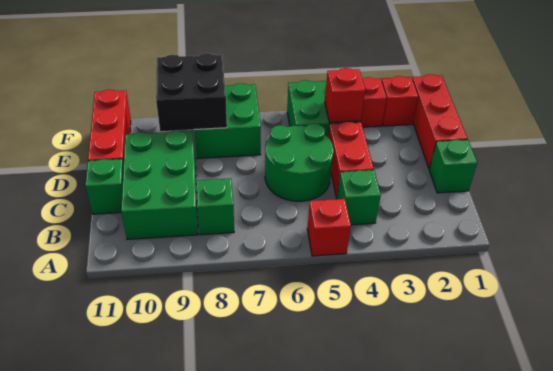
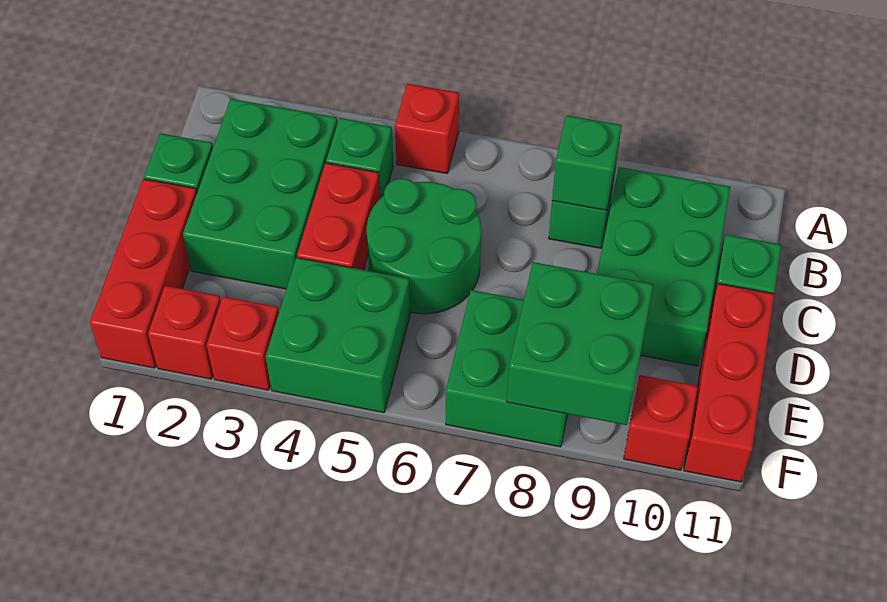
none -> green brick B2:D3 level 1
none -> green brick B8 level 2
red brick E4 level 2 -> red brick F10 level 1
black brick E8:F9 level 2 -> green brick E8:F9 level 2

